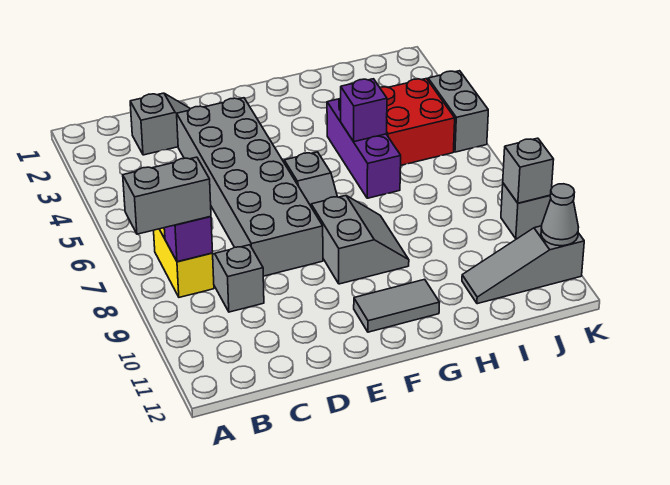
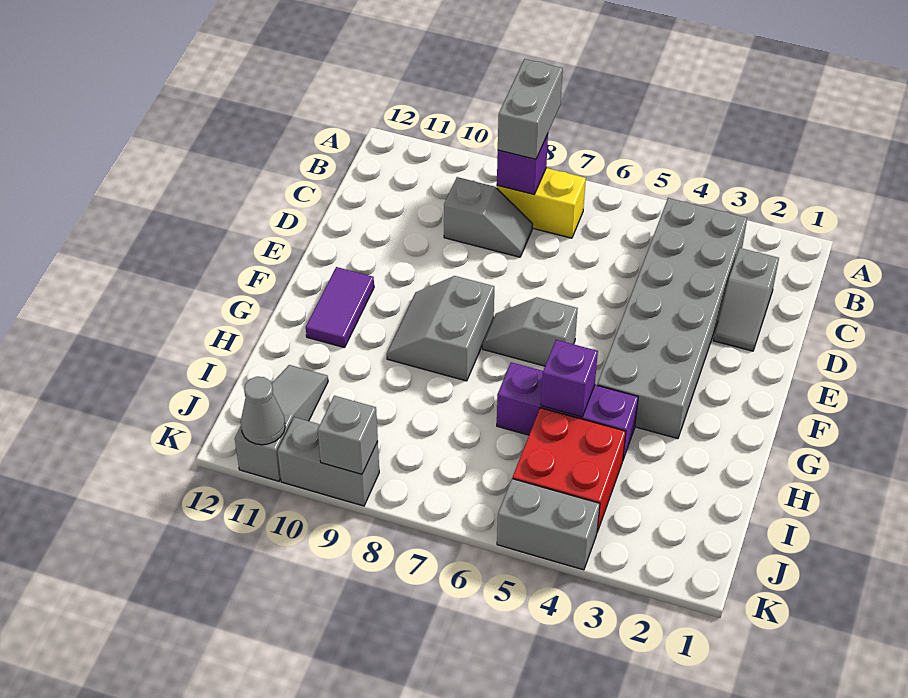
grey brick D3:E8 level 1 -> grey brick B3:G4 level 1
grey slope F8:G9 level 1 top F -> grey slope F8:G9 level 1 top 8
grey tile F11:G11 level 1 -> purple tile F11:G11 level 1
grey brick K9 level 1 -> grey brick K9:K10 level 1

